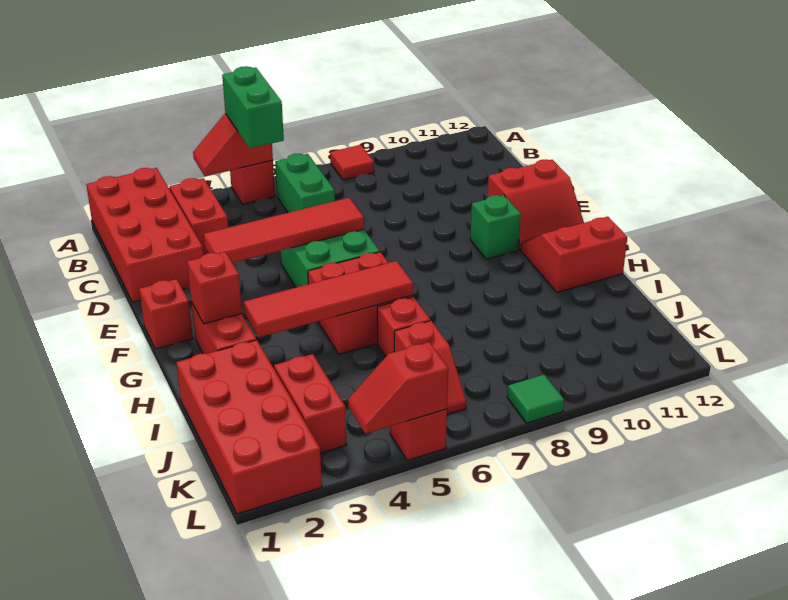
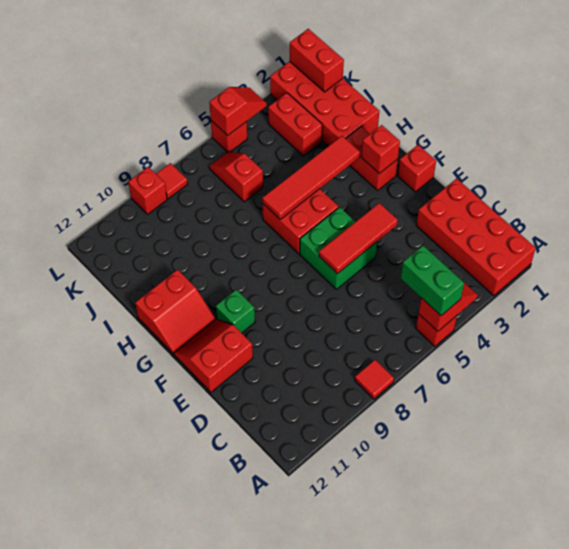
red brick B3:C3 level 1 -> red brick K1:L1 level 2
green brick B6:C6 level 1 -> none
red tile E3:E6 level 2 -> red tile E4:E6 level 2
red brick I6 level 1 -> red brick L9 level 1
green tile L8 level 1 -> red tile L8 level 1

